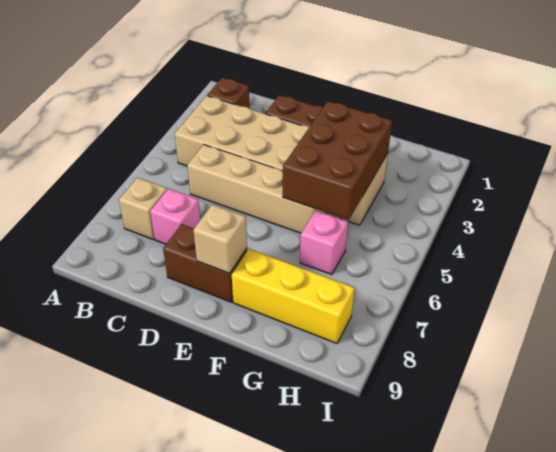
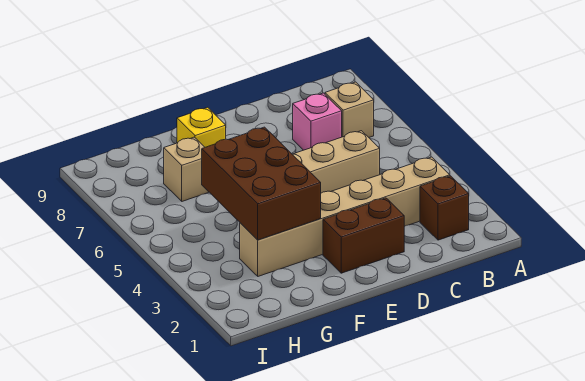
tan brick B3:G4 level 1 -> tan brick B3:G3 level 1
brown brick D8:E8 level 1 -> none
tan brick E8 level 2 -> tan brick G7 level 1
yellow brick F8:H8 level 1 -> yellow brick F8 level 1
pink brick G6 level 1 -> none

